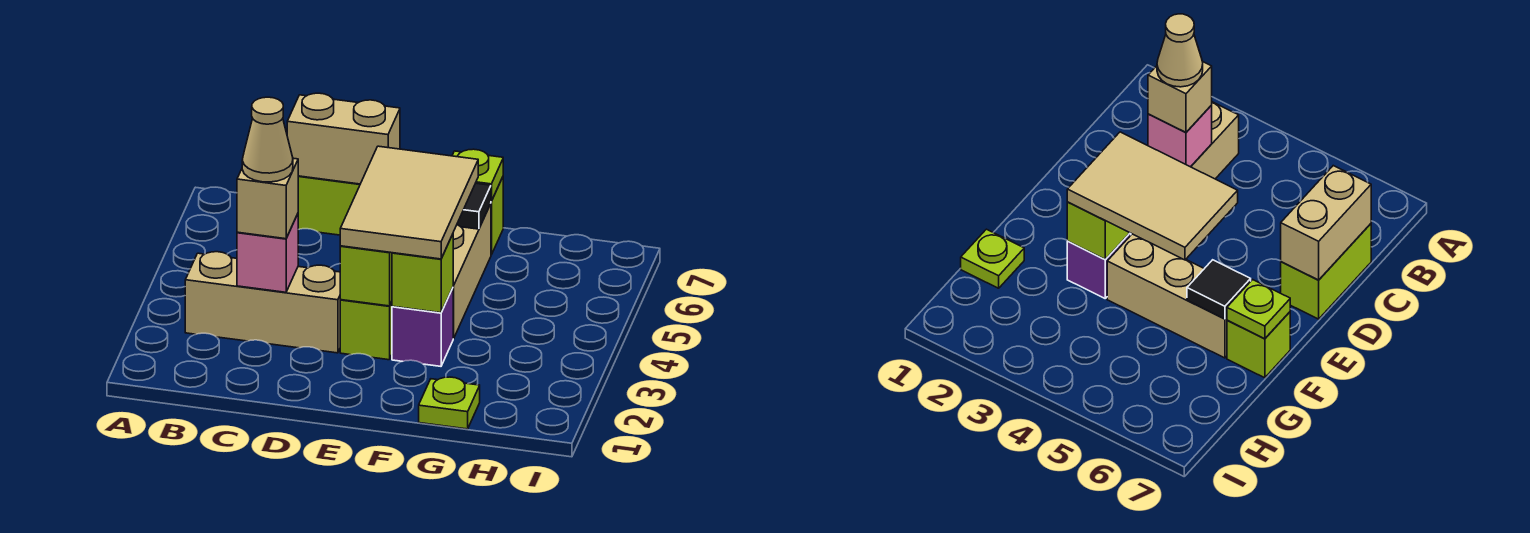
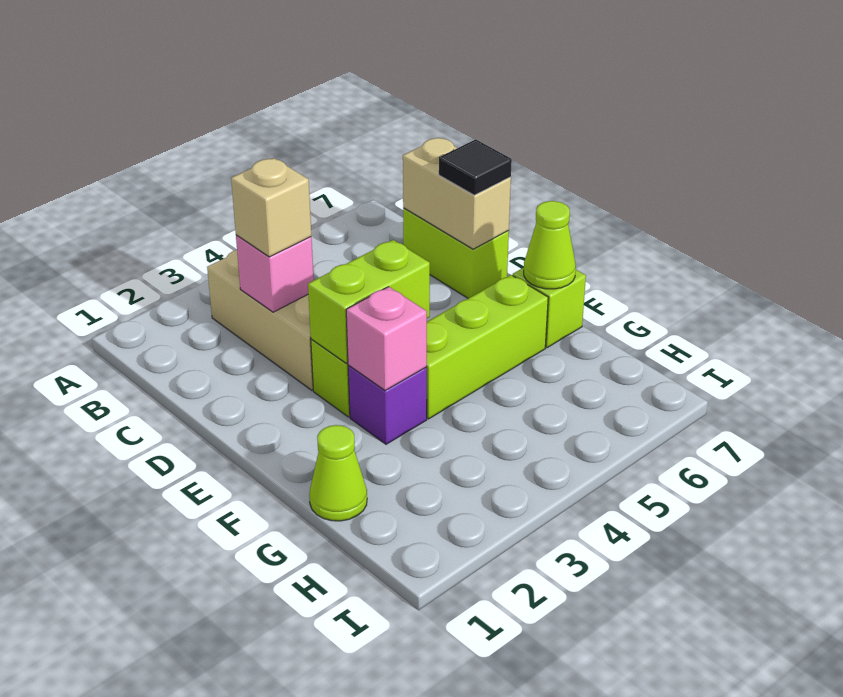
tan cone C3 level 4 -> none
tan tile E3:F5 level 3 -> none
lime brick F3 level 2 -> pink brick F3 level 2
tan brick F4:F6 level 1 -> lime brick F4:F6 level 1
black tile F6 level 2 -> black tile D7 level 3
lime plate F7 level 2 -> lime cone F7 level 2
lime plate G1 level 1 -> lime cone G1 level 1

